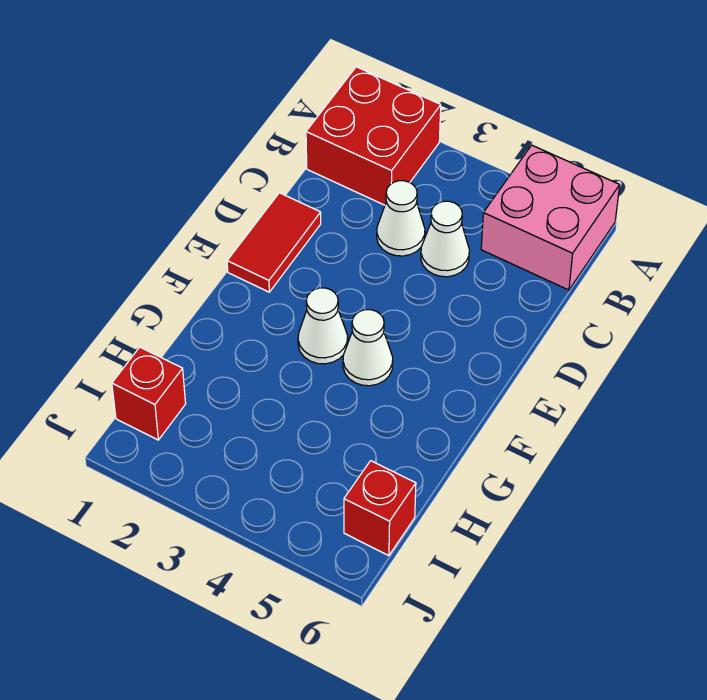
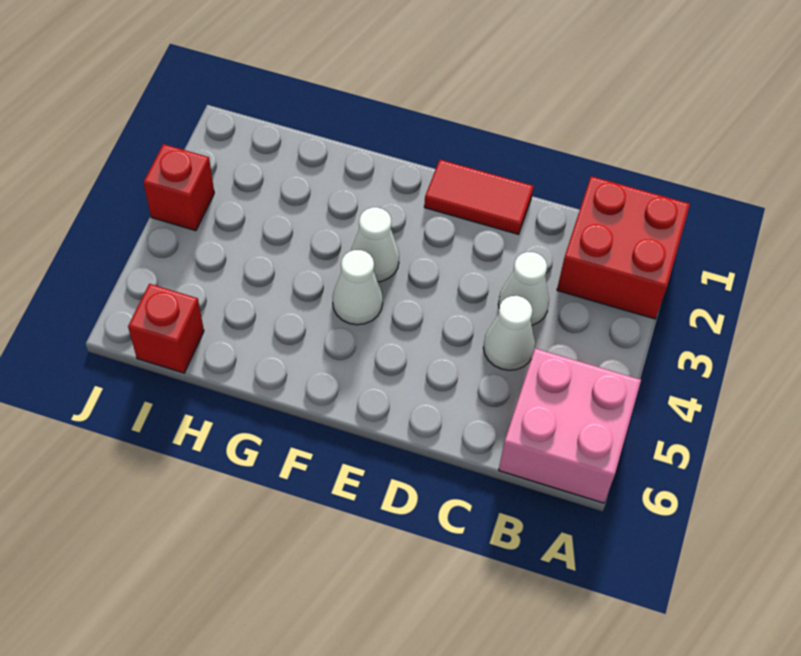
red brick I1 level 1 -> red brick J3 level 1

